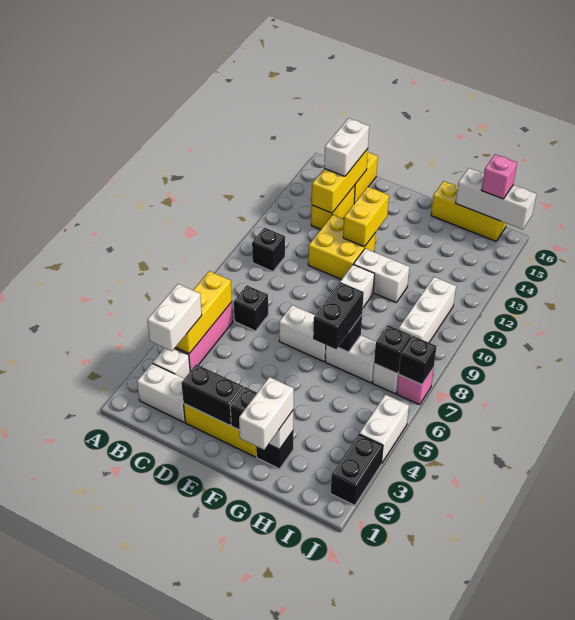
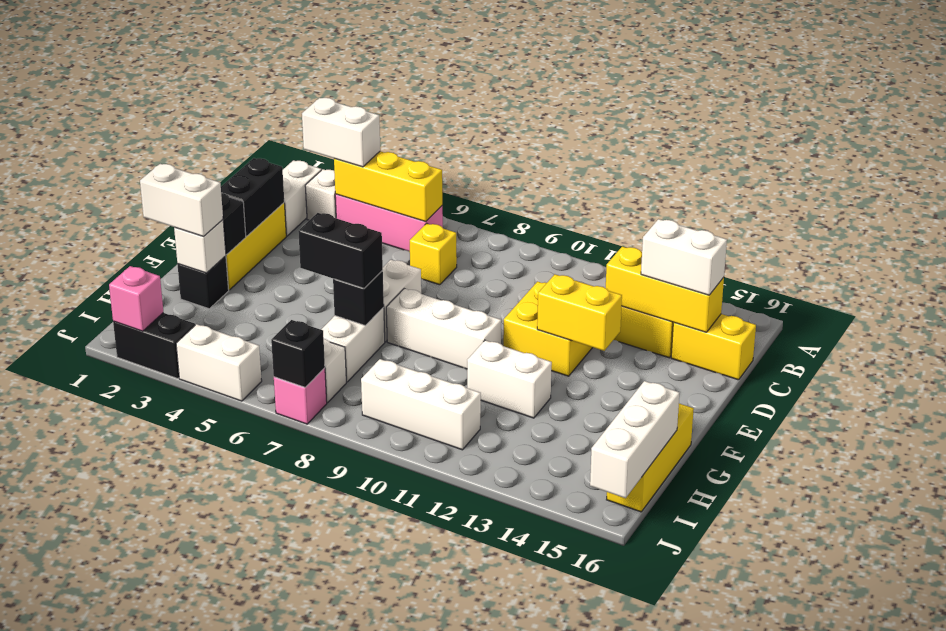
black brick B10 level 1 -> none
black brick C7 level 1 -> yellow brick C7 level 1
white brick F11:G11 level 1 -> white brick G11:G12 level 1
black brick I7 level 2 -> none
pink brick I16 level 3 -> pink brick J2 level 2

